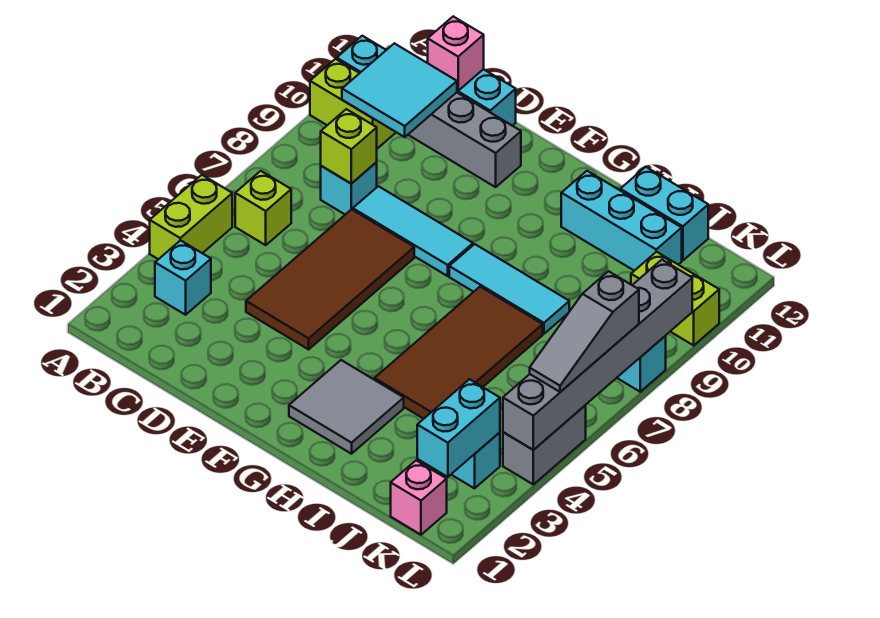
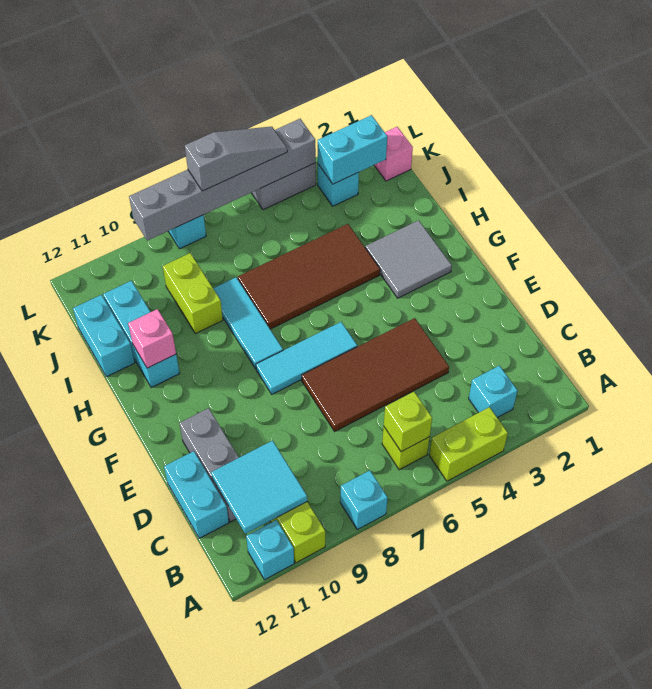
cyan brick C8 level 1 -> cyan brick A8 level 1
lime brick C8 level 2 -> lime brick B6 level 2
pink brick C12 level 2 -> pink brick H11 level 2
cyan tile D8:F8 level 1 -> cyan tile F6:F8 level 1
lime brick K10:L10 level 1 -> lime brick I9:J9 level 1

